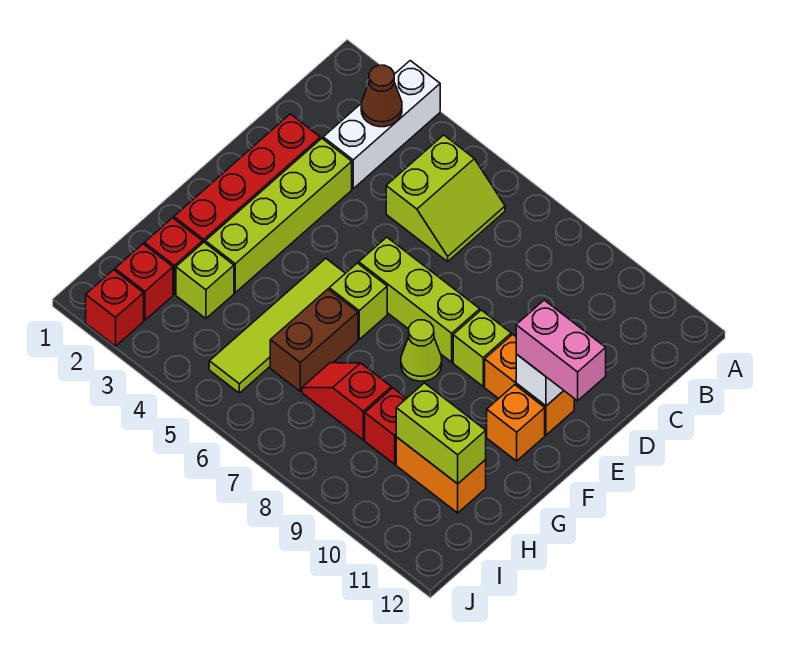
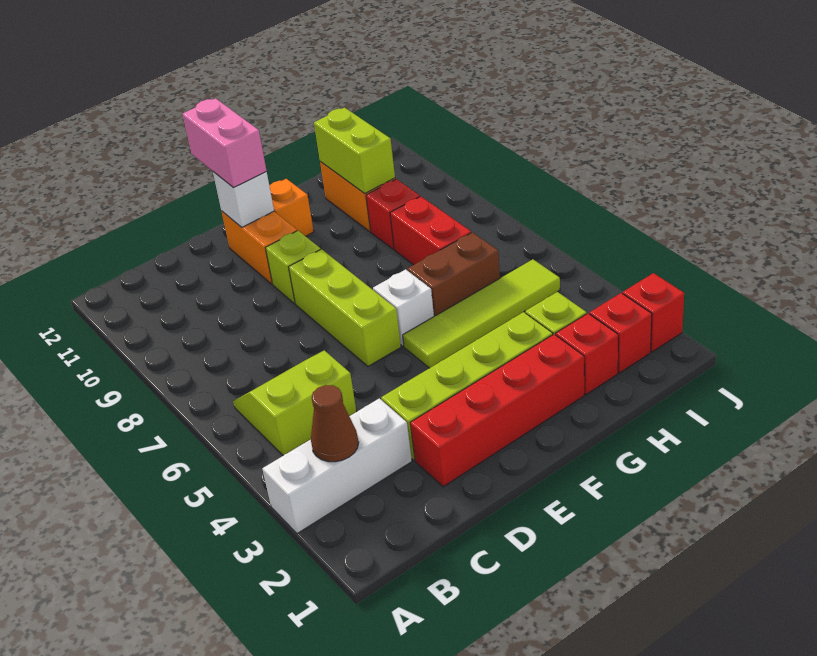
lime brick F6 level 1 -> white brick F6 level 1
lime cone F8 level 1 -> none
red slope H7:H8 level 1 top 8 -> red brick H7:H8 level 1

